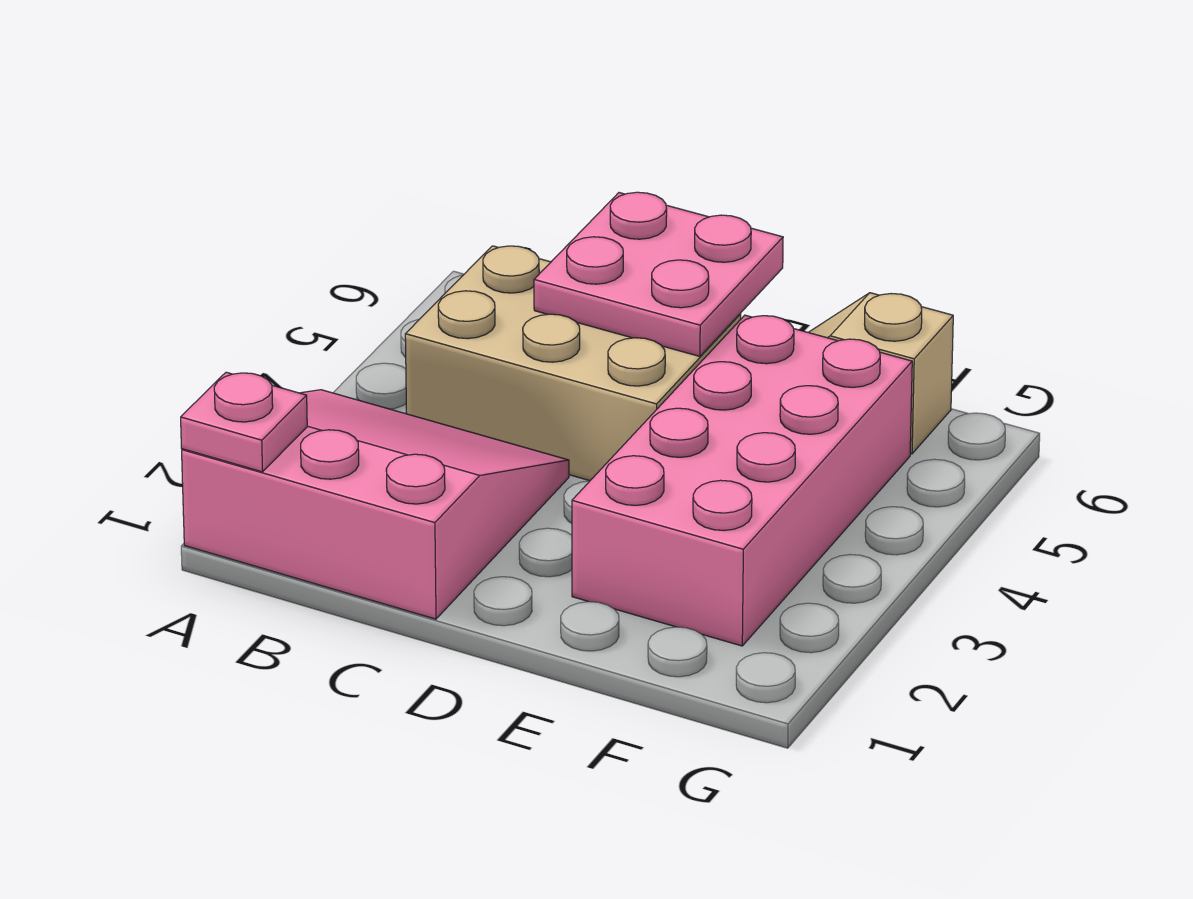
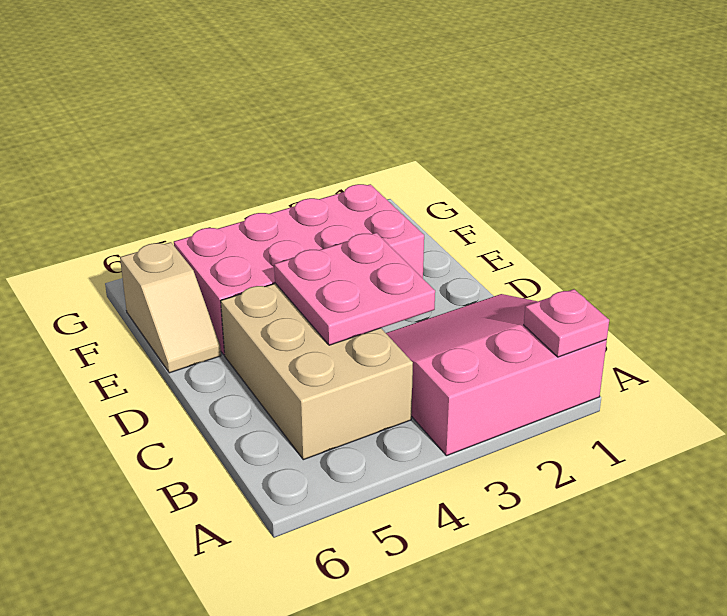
pink slope A1:C3 level 1 top 1 -> pink slope A1:C3 level 1 top A
pink plate C5:D6 level 2 -> pink plate C3:D4 level 2

